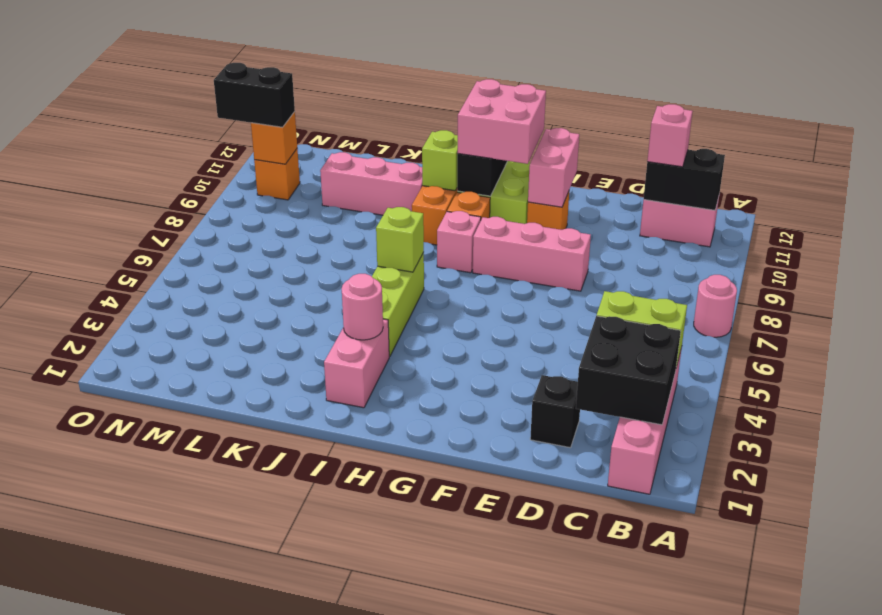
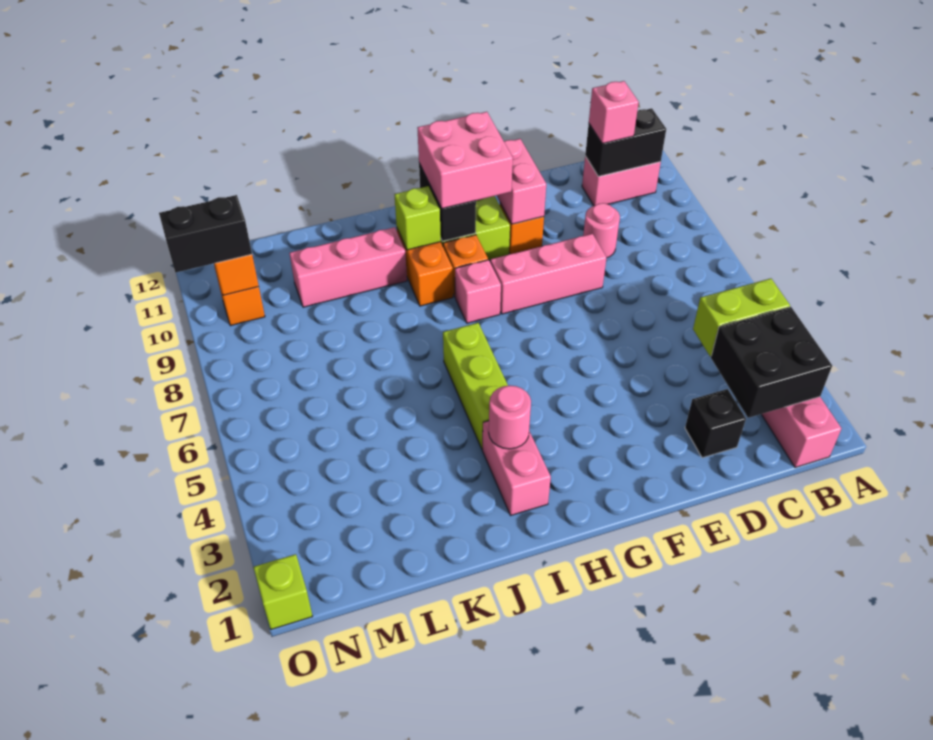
pink round brick A7 level 1 -> pink round brick D9 level 1
lime brick I6 level 2 -> lime brick O1 level 1

